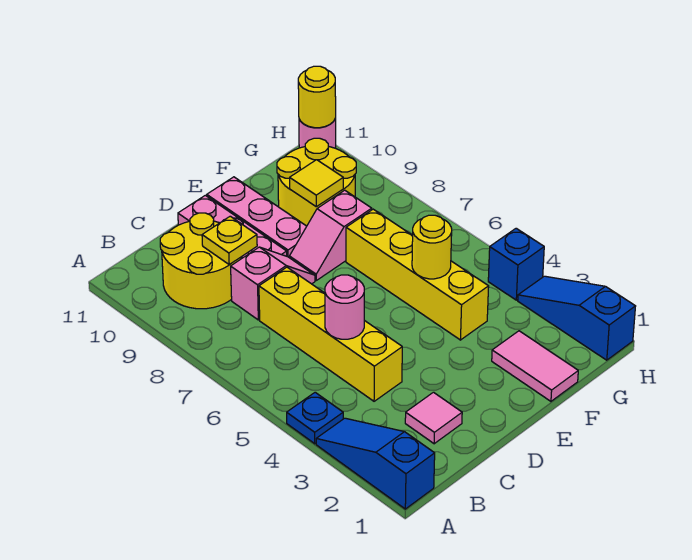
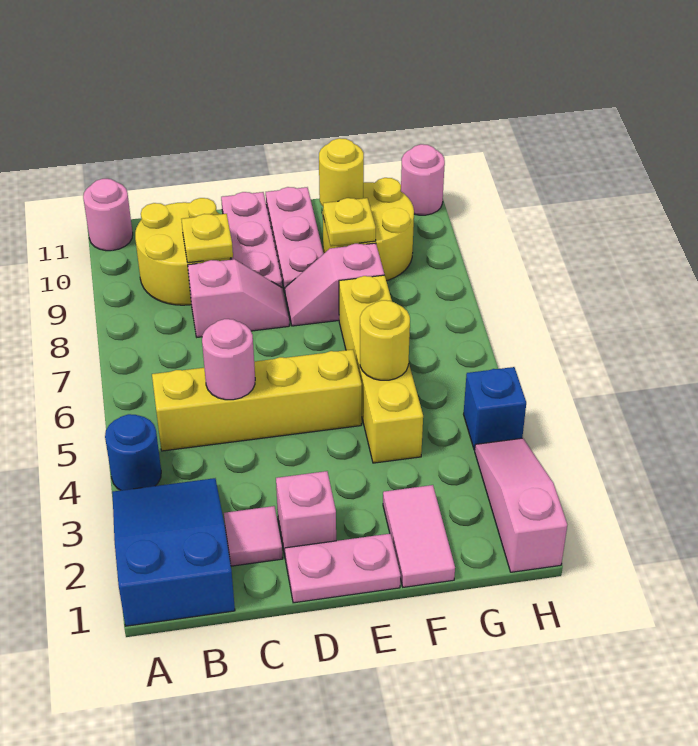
blue slope A1:A3 level 1 top 1 -> blue slope A1:B3 level 1 top 1
blue plate A4 level 1 -> blue round brick A4 level 1
none -> pink round brick A11 level 1
yellow brick C4:C7 level 1 -> yellow brick B5:E5 level 1
none -> pink plate D1:E1 level 1
none -> pink brick D2 level 1
yellow tile F9 level 2 -> yellow plate F9 level 2
blue slope H1:H3 level 1 top 1 -> pink slope H1:H3 level 1 top 1
yellow round brick H11 level 2 -> yellow round brick F10 level 2

